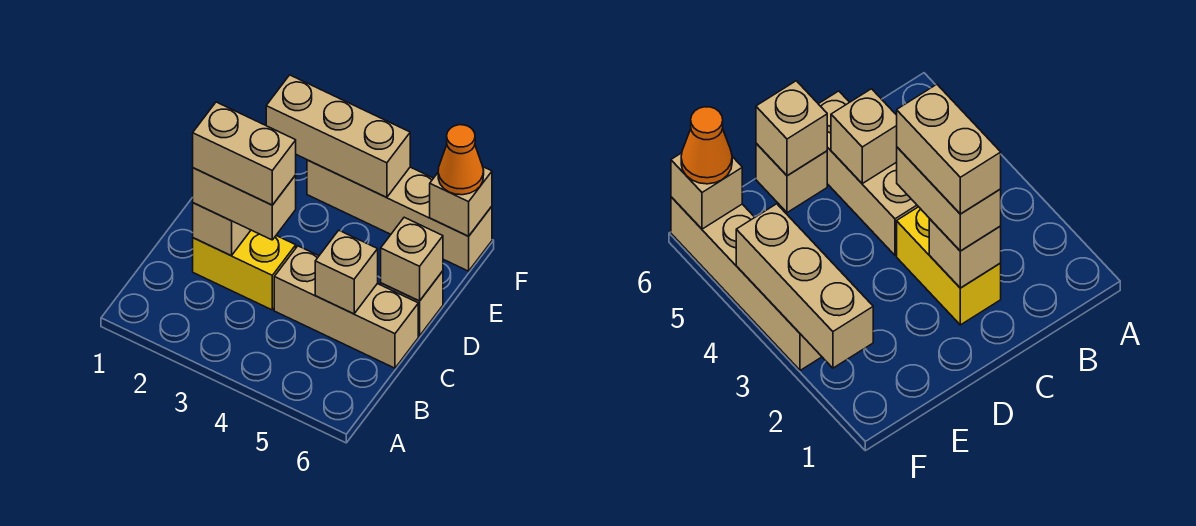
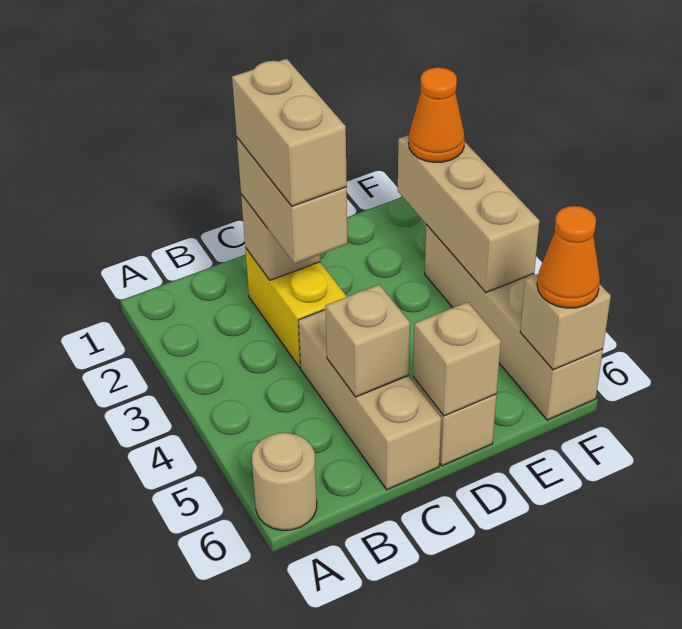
none -> tan round brick A6 level 1
none -> orange cone F2 level 3

